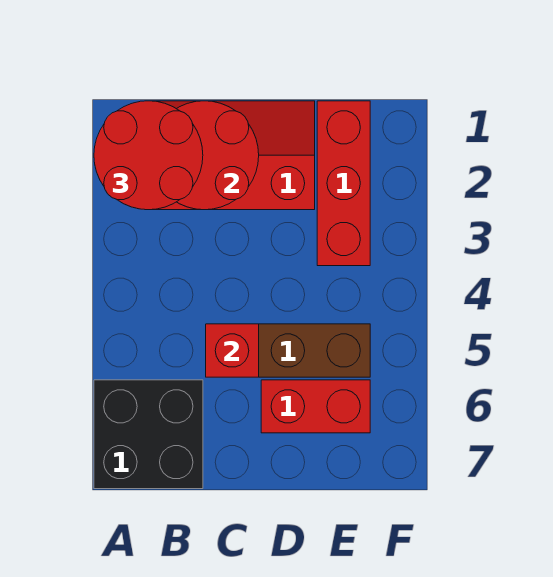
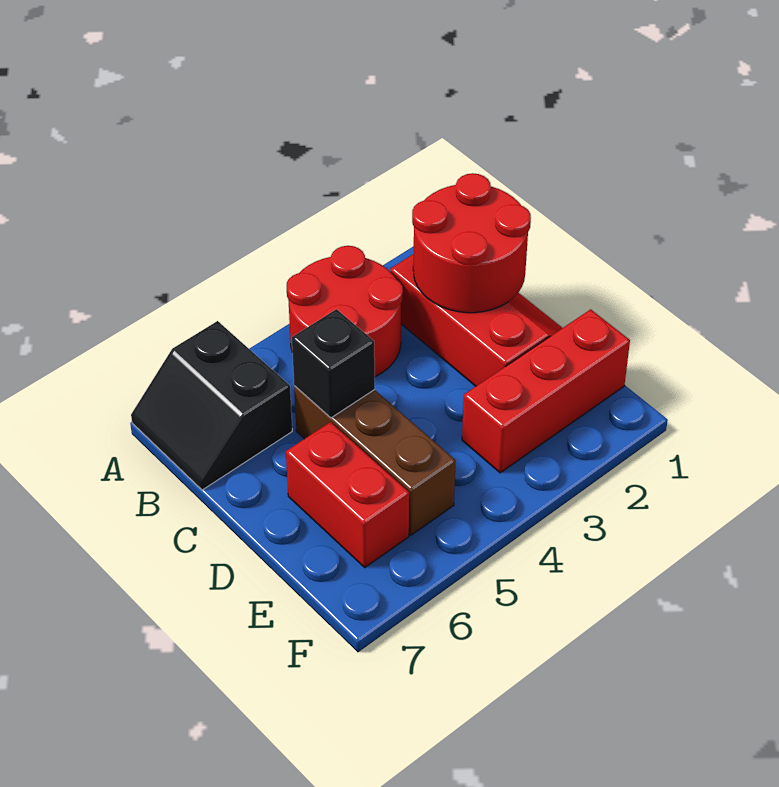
red round brick A1:B2 level 3 -> red round brick A3:B4 level 1
black brick A6:B7 level 1 -> black slope A6:B7 level 1 top 6
red brick C5 level 2 -> black brick C5 level 2

